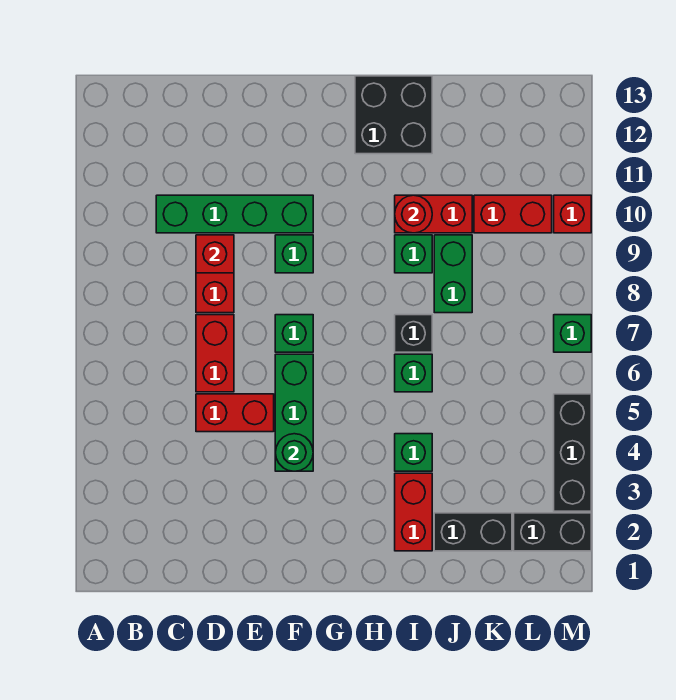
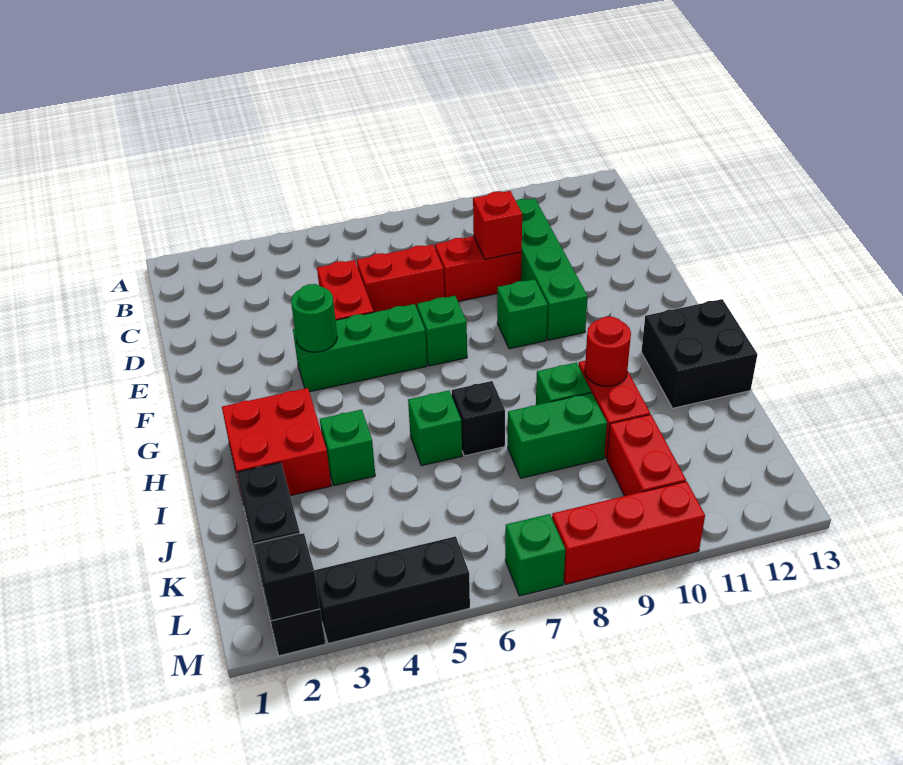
red brick I2:I3 level 1 -> red brick H2:I3 level 1
none -> black brick M2 level 2
red brick M10 level 1 -> red brick M8:M10 level 1

